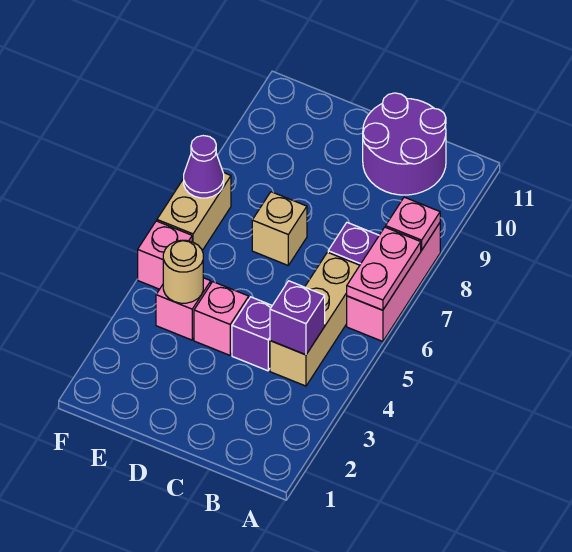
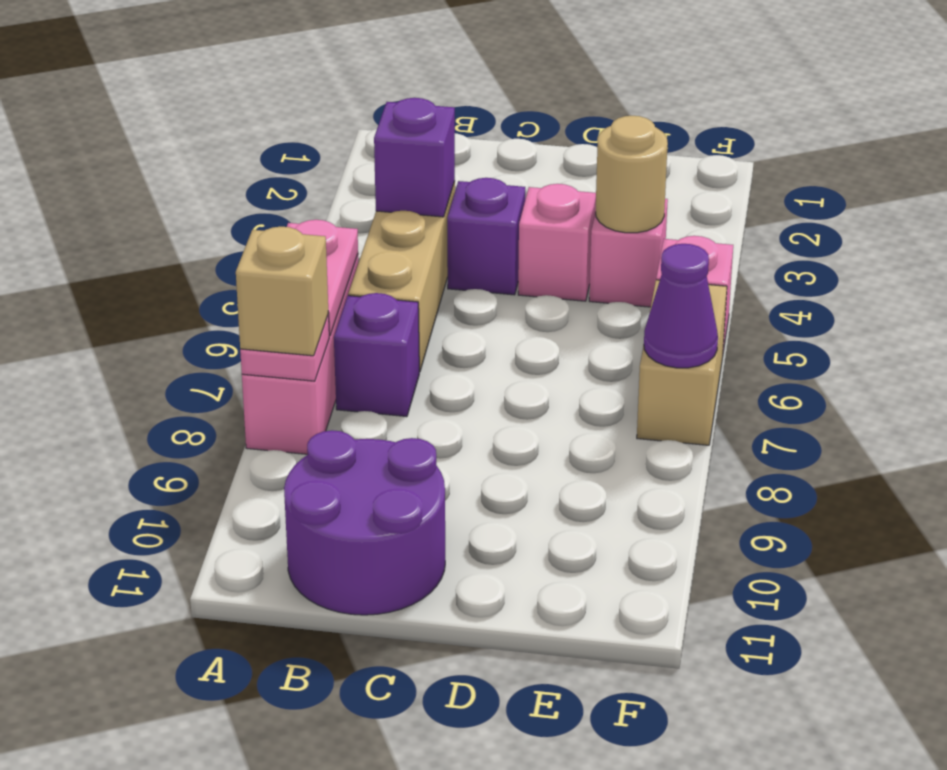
tan brick D7 level 1 -> tan brick A8 level 3

